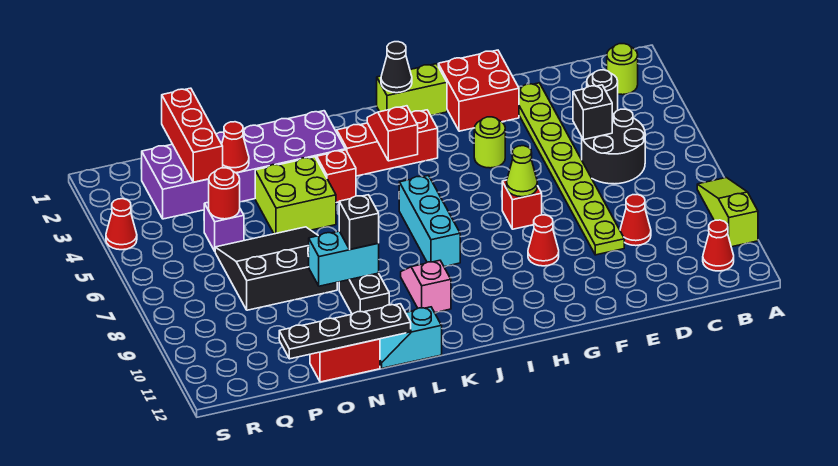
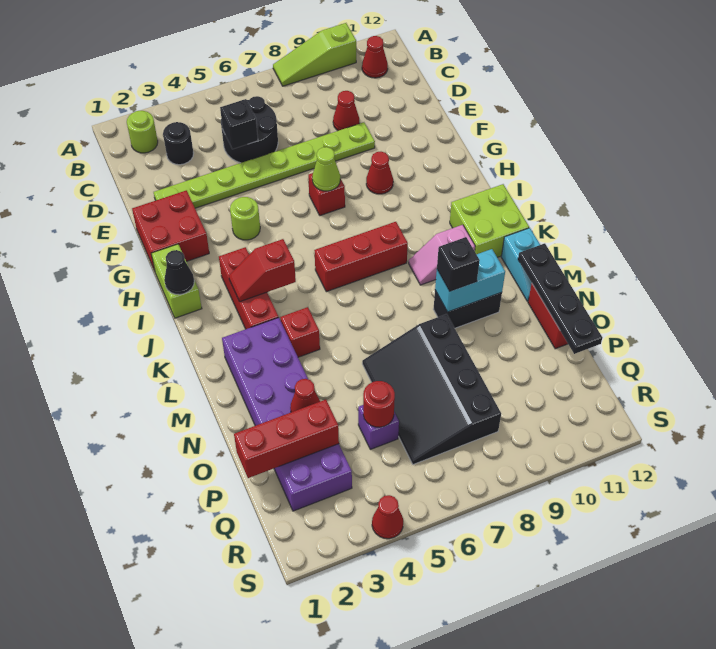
cyan brick J6:J8 level 1 -> red brick J6:J8 level 1
lime brick M4:N5 level 1 -> lime brick J11:K12 level 1
cyan brick M9:N9 level 2 -> cyan brick M9:M10 level 2
black slope N6:P8 level 1 top 8 -> black slope N6:Q8 level 1 top 8

